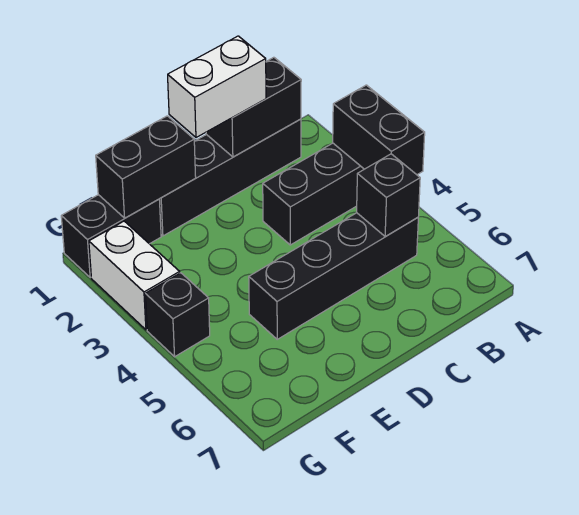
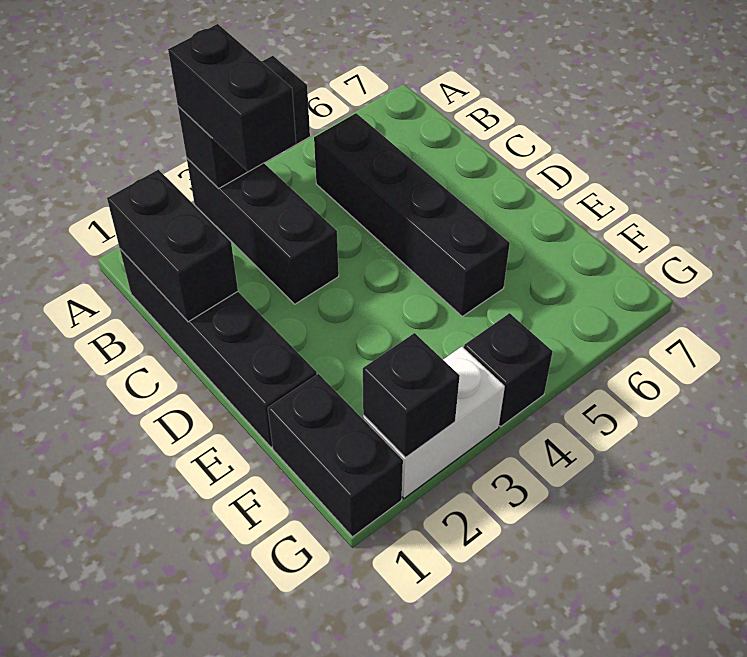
black brick B5 level 2 -> black brick G2 level 2
white brick C1:D1 level 3 -> none
black brick E1:F1 level 2 -> black brick A3:B3 level 3

